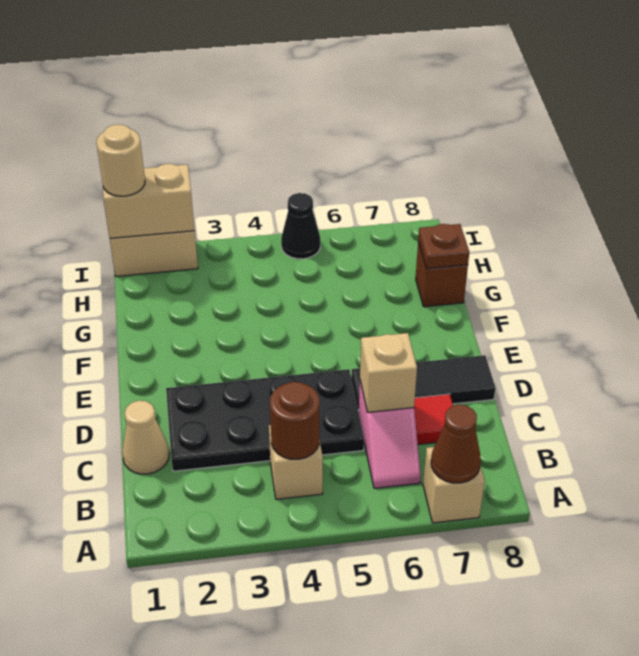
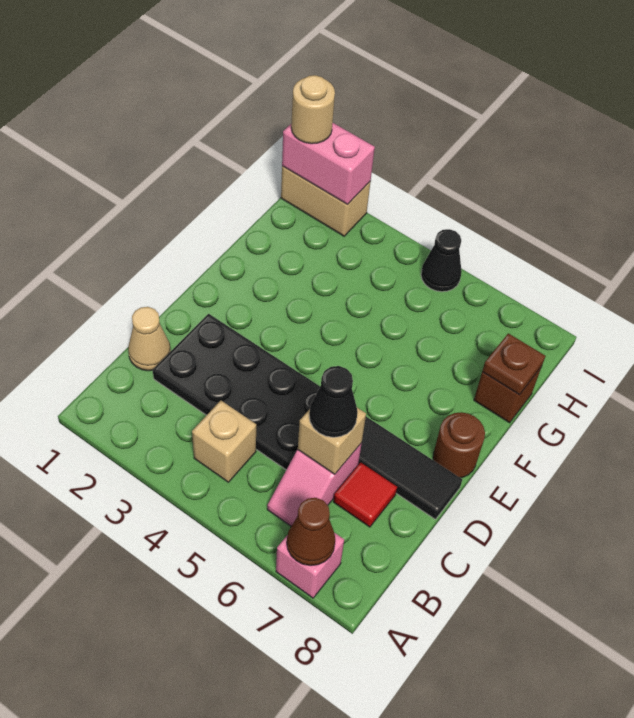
tan brick A7 level 1 -> pink brick A7 level 1
brown round brick B4 level 2 -> brown round brick E8 level 1
none -> black cone C6 level 3
tan brick I1:I2 level 2 -> pink brick I1:I2 level 2

